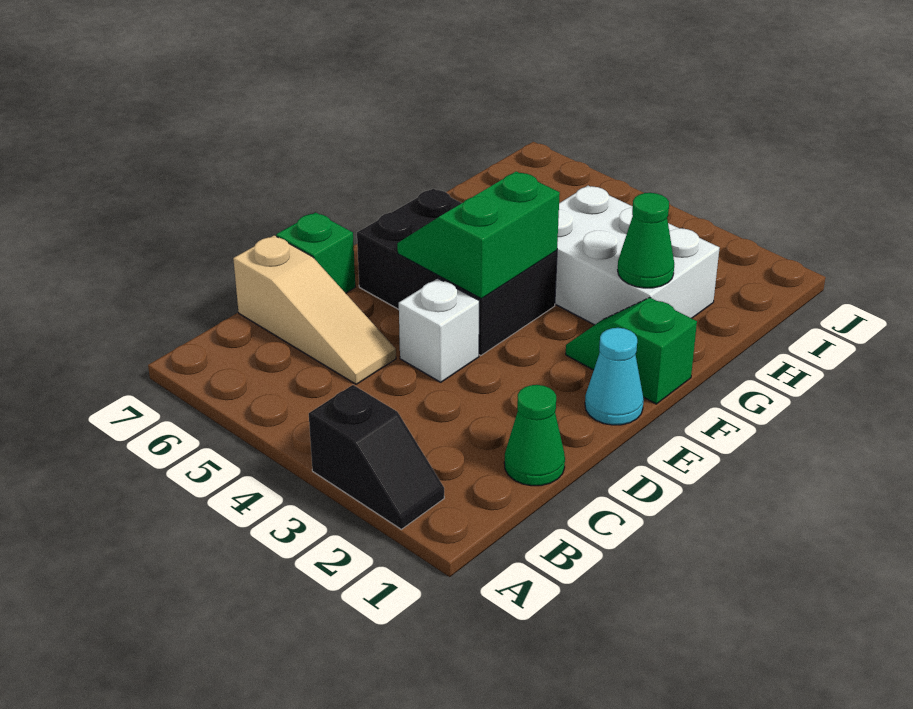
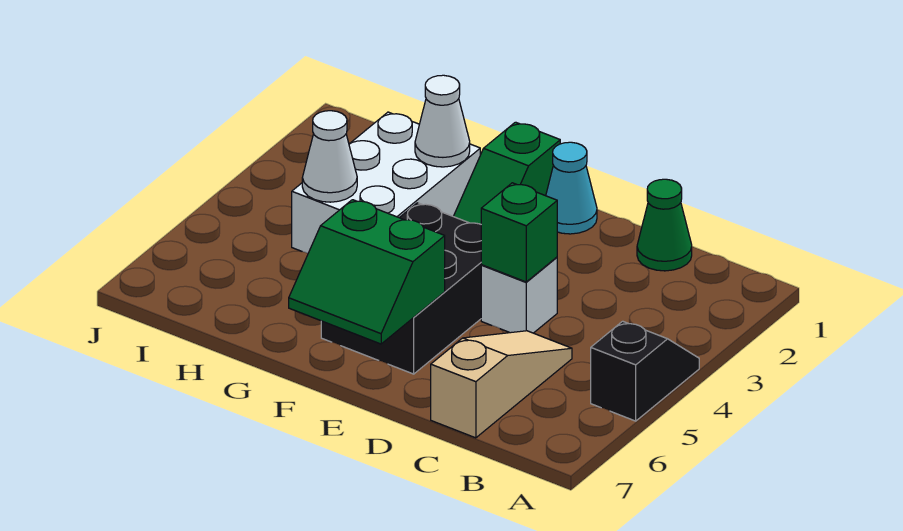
black slope A2:A3 level 1 top 3 -> black slope A4:A5 level 1 top 5
green brick D7 level 1 -> green brick D4 level 2
green slope E4:F5 level 2 top 4 -> green slope E6:F7 level 2 top 6
green cone G2 level 2 -> white cone G2 level 2
none -> white cone H4 level 2

